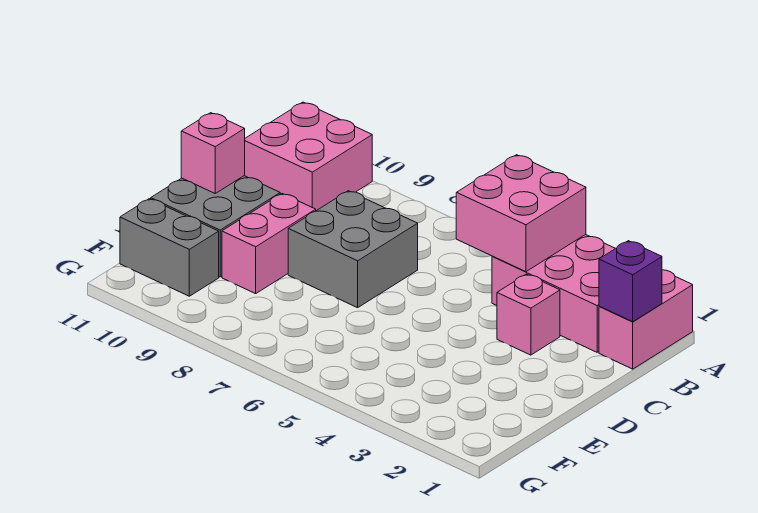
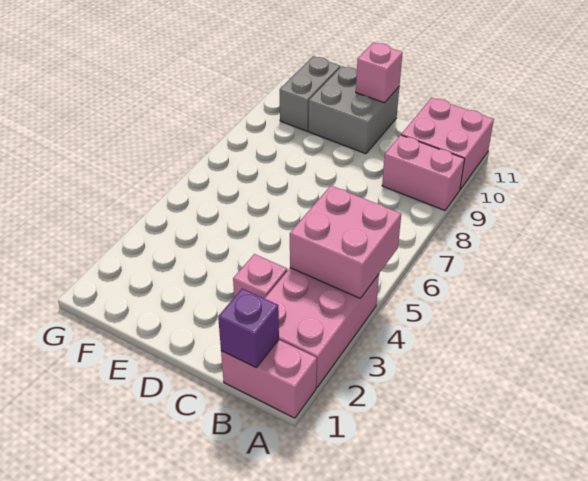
grey brick C7:D8 level 1 -> none
pink brick D9:E9 level 1 -> pink brick A9:B9 level 1

